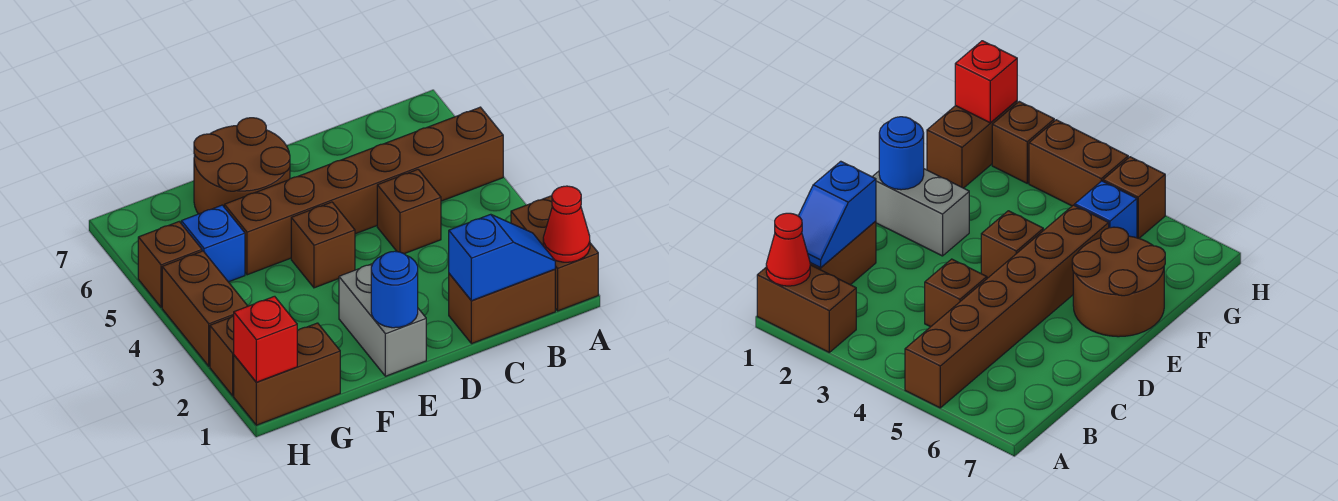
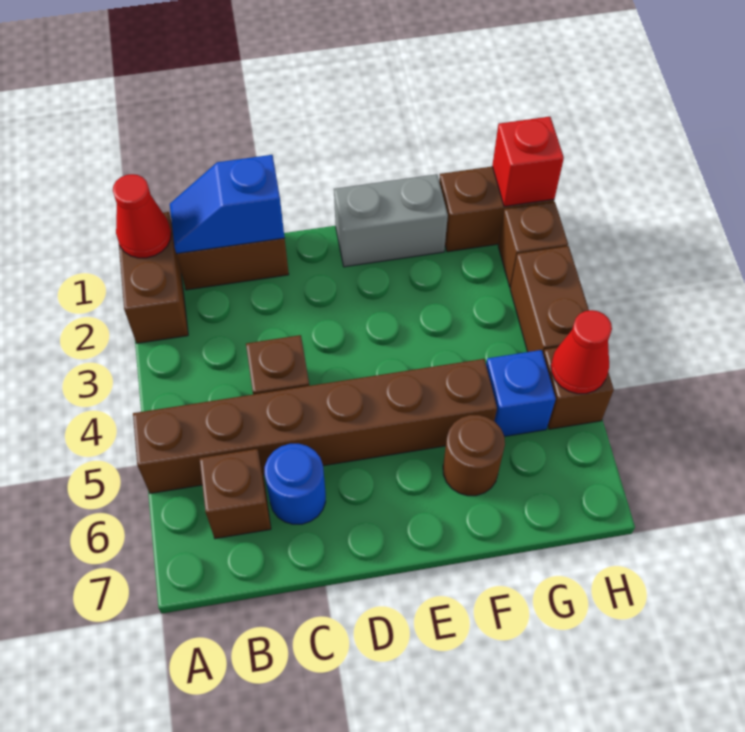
grey brick E1:E2 level 1 -> grey brick E1:F1 level 1
blue round brick E1 level 2 -> blue round brick C6 level 1
brown brick E4 level 1 -> brown brick B6 level 1
brown round brick E6:F7 level 1 -> brown round brick F6 level 1
none -> red cone H5 level 2

